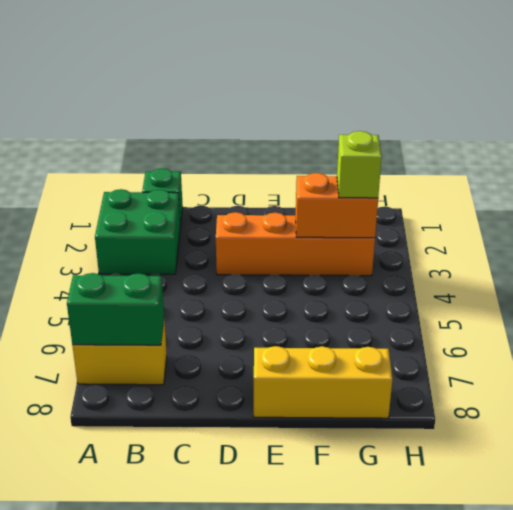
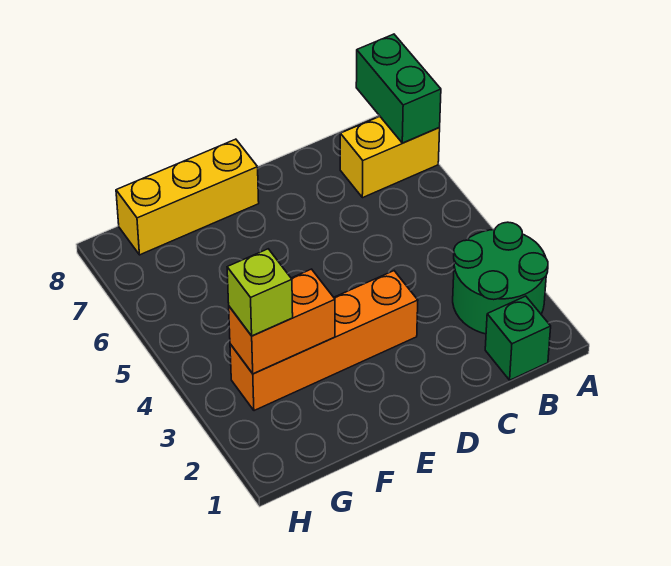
green brick A2:B3 level 1 -> green round brick A2:B3 level 1
green brick A7:B7 level 2 -> green brick A7:A8 level 2

